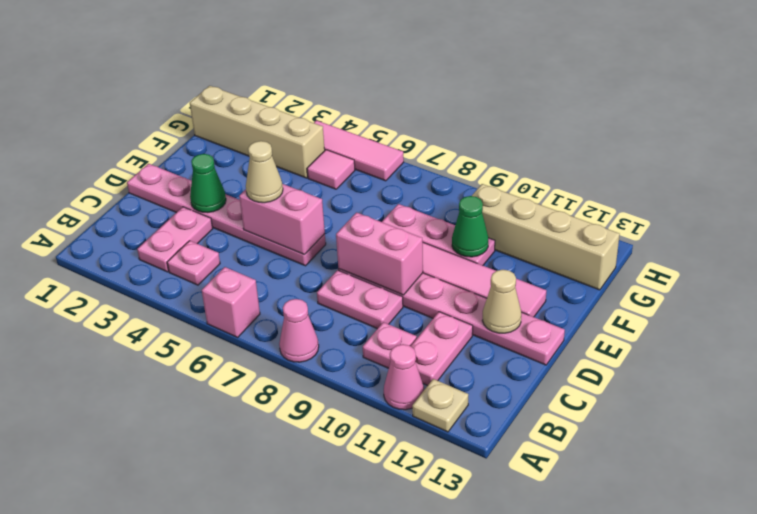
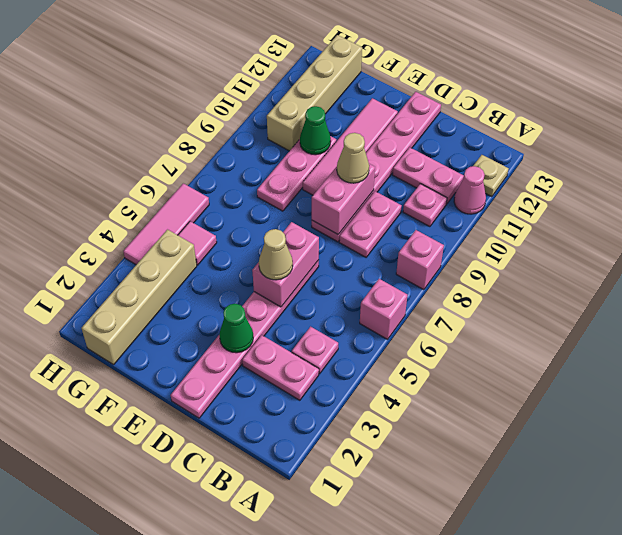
pink cone A8 level 1 -> pink brick A8 level 1
tan cone D12 level 2 -> tan cone D9 level 3

